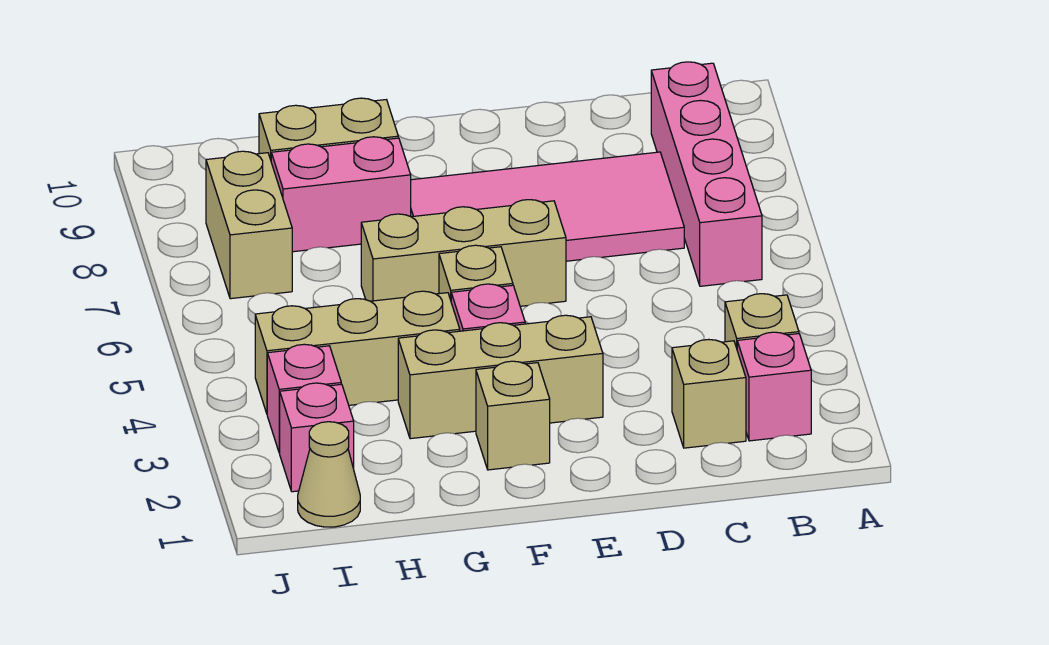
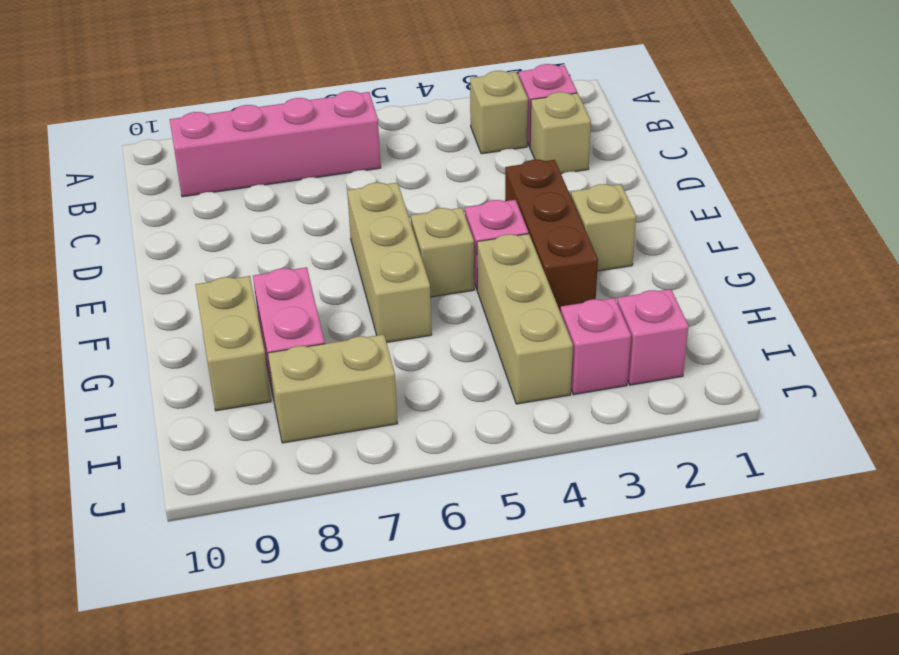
pink tile C7:F8 level 1 -> none
tan brick E3:G3 level 1 -> brown brick E3:G3 level 1
tan cone I1 level 1 -> none

